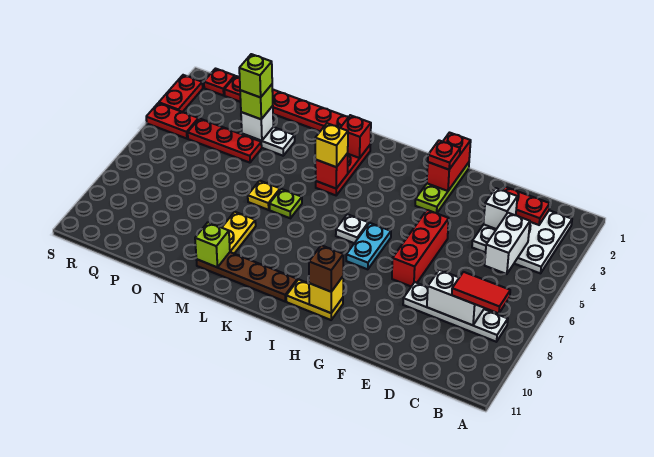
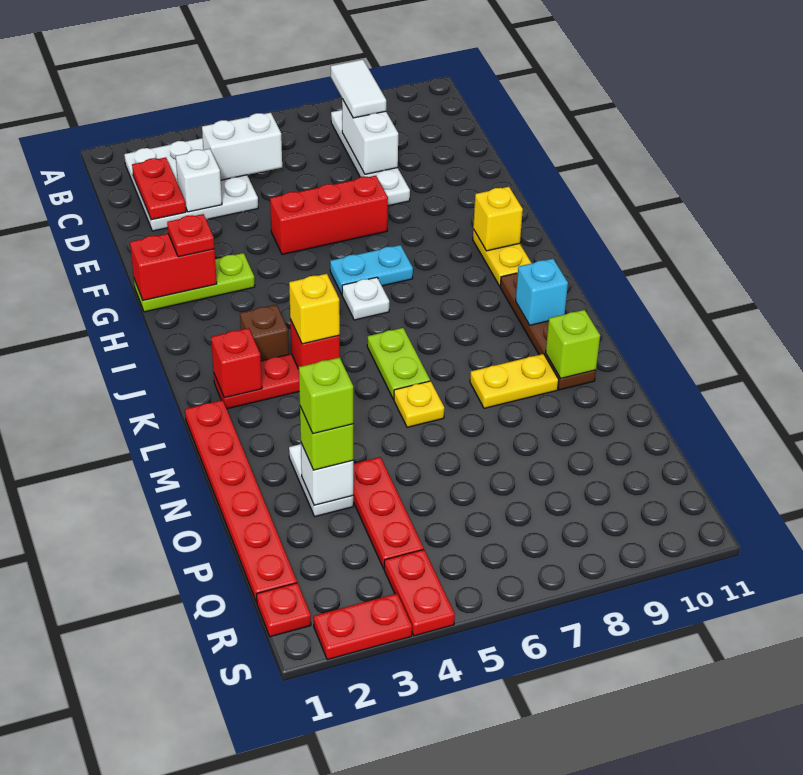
red tile B8:C8 level 3 -> white tile B8:C8 level 3
brown brick H10 level 3 -> brown brick J3 level 1
none -> cyan brick K10 level 2
lime plate L6 level 1 -> lime plate K6:L6 level 1

